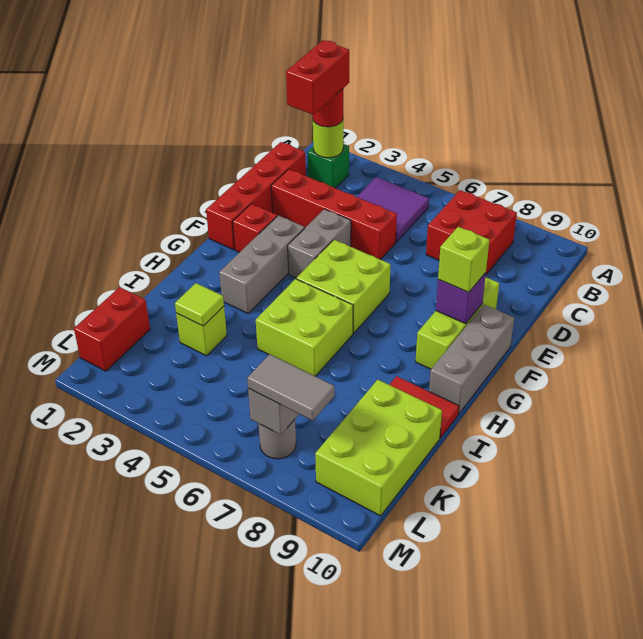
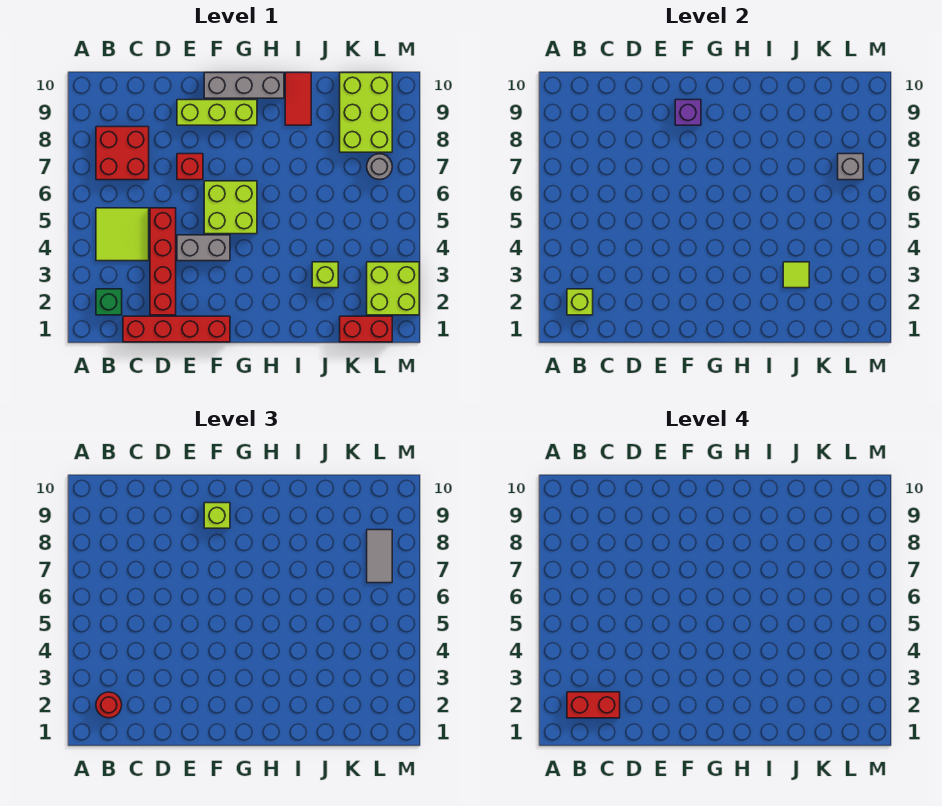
lime round brick B2 level 2 -> lime brick B2 level 2
purple tile B4:C5 level 1 -> lime tile B4:C5 level 1
red brick F2 level 1 -> red brick E7 level 1
grey brick F3:H3 level 1 -> none
lime brick H5:I6 level 1 -> lime brick L2:M3 level 1
lime brick J9:L10 level 1 -> lime brick K8:L10 level 1

